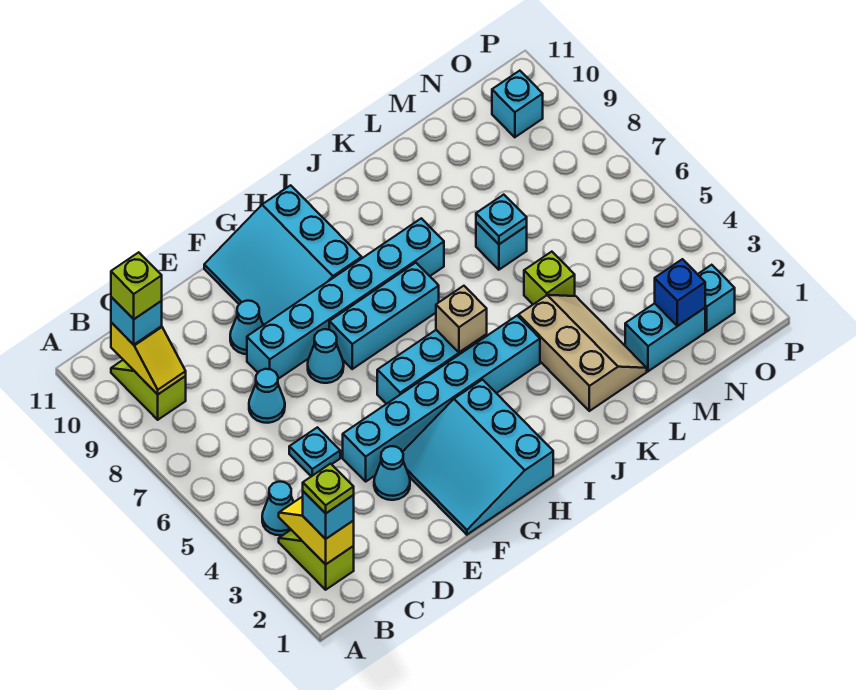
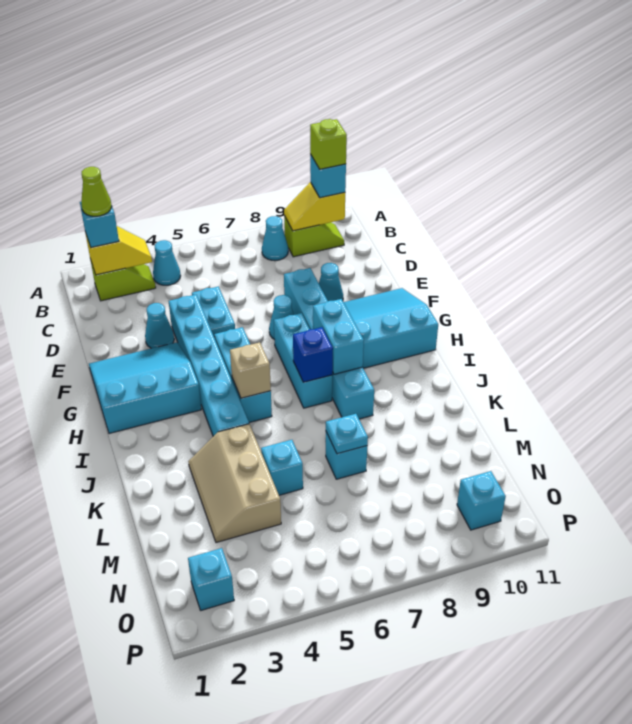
lime plate B2 level 4 -> lime cone B2 level 4
cyan plate D5 level 1 -> cyan plate D5:E5 level 1
cyan cone D7 level 1 -> cyan cone B8 level 1
tan slope K2:L4 level 1 top K -> tan slope K3:M4 level 1 top 4
lime brick L5 level 1 -> cyan brick L5 level 1
cyan brick M2:N2 level 1 -> cyan brick H8:I8 level 2
blue brick N2 level 2 -> blue brick I7 level 2

